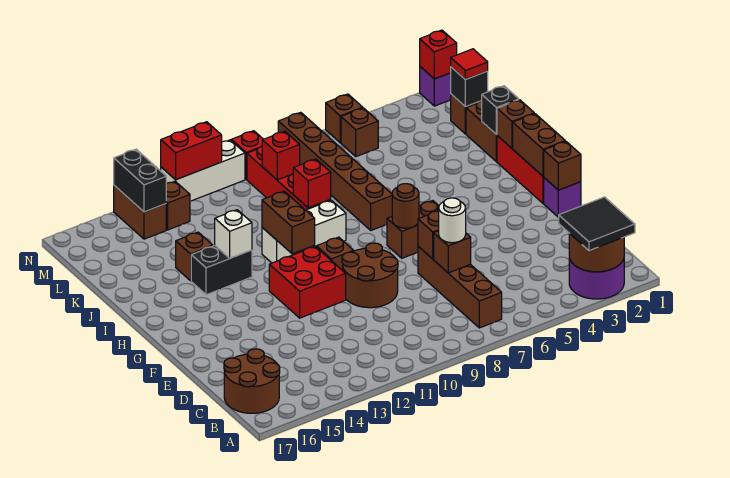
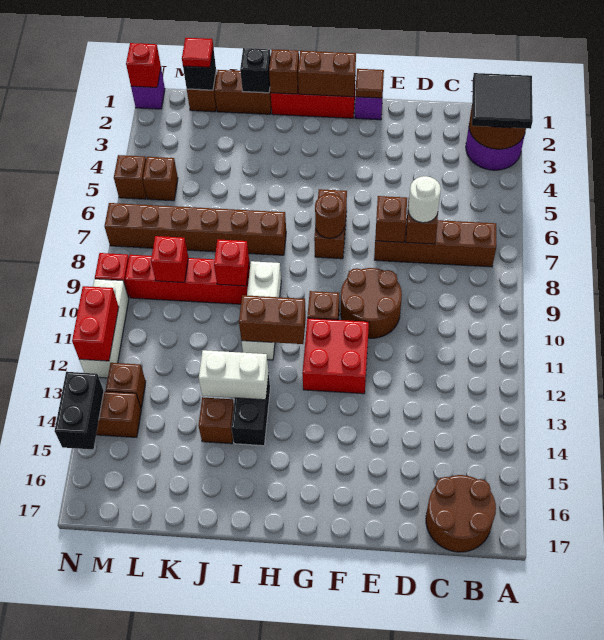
brown brick F1 level 2 -> brown tile F1 level 2
white brick I13 level 2 -> white brick I13:J13 level 2
black brick M14:N14 level 2 -> black brick N14:N15 level 2

